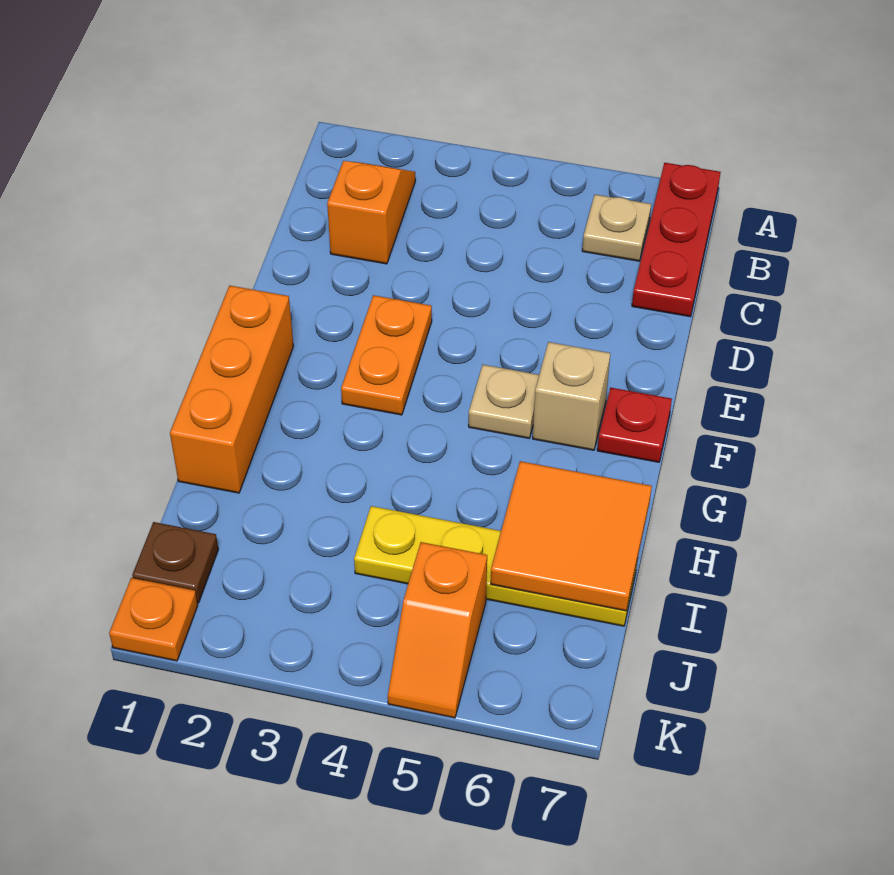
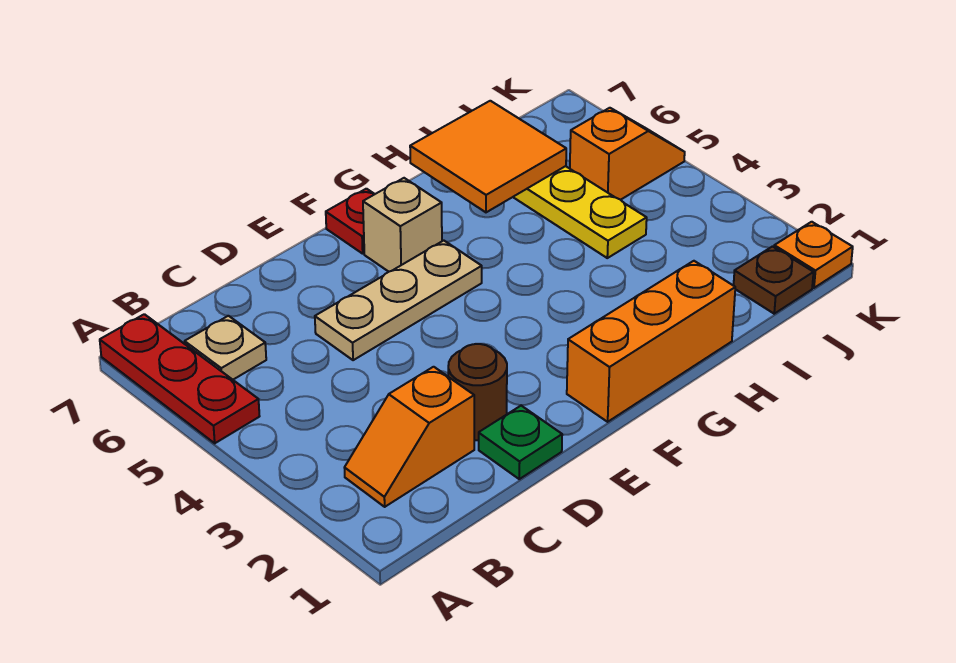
red plate A7:C7 level 1 -> red plate A5:A7 level 1
none -> green plate D1 level 1
none -> brown round brick D2 level 1
orange plate E3:F3 level 1 -> none
tan plate F5 level 1 -> tan plate D5:F5 level 1

